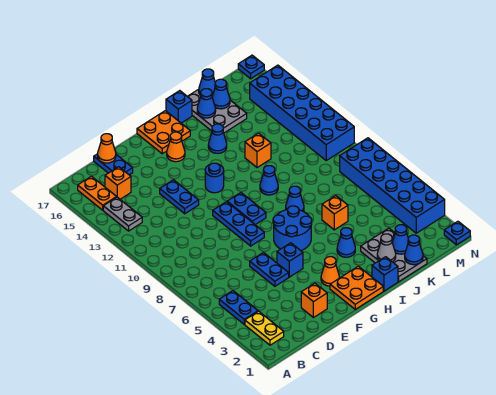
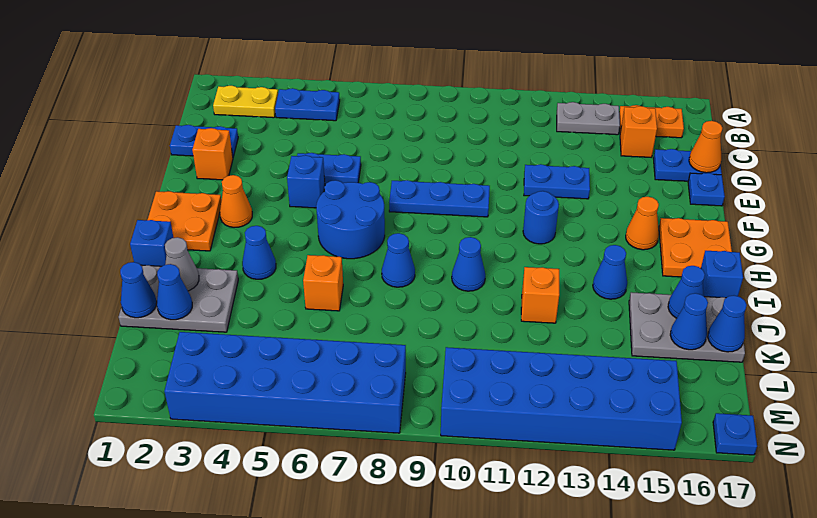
blue plate G9:G10 level 1 -> blue plate D1:D2 level 1
blue plate N1 level 1 -> blue plate E17 level 1

